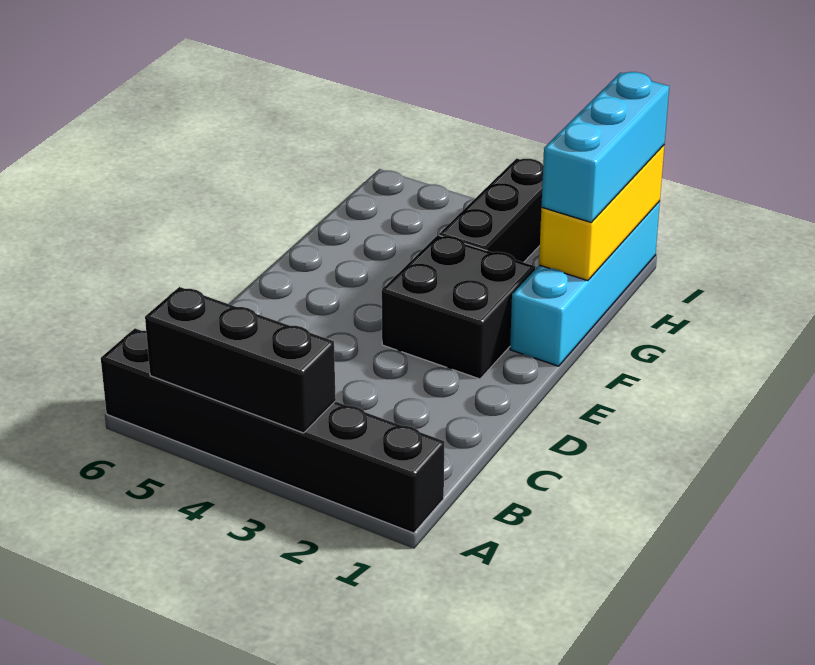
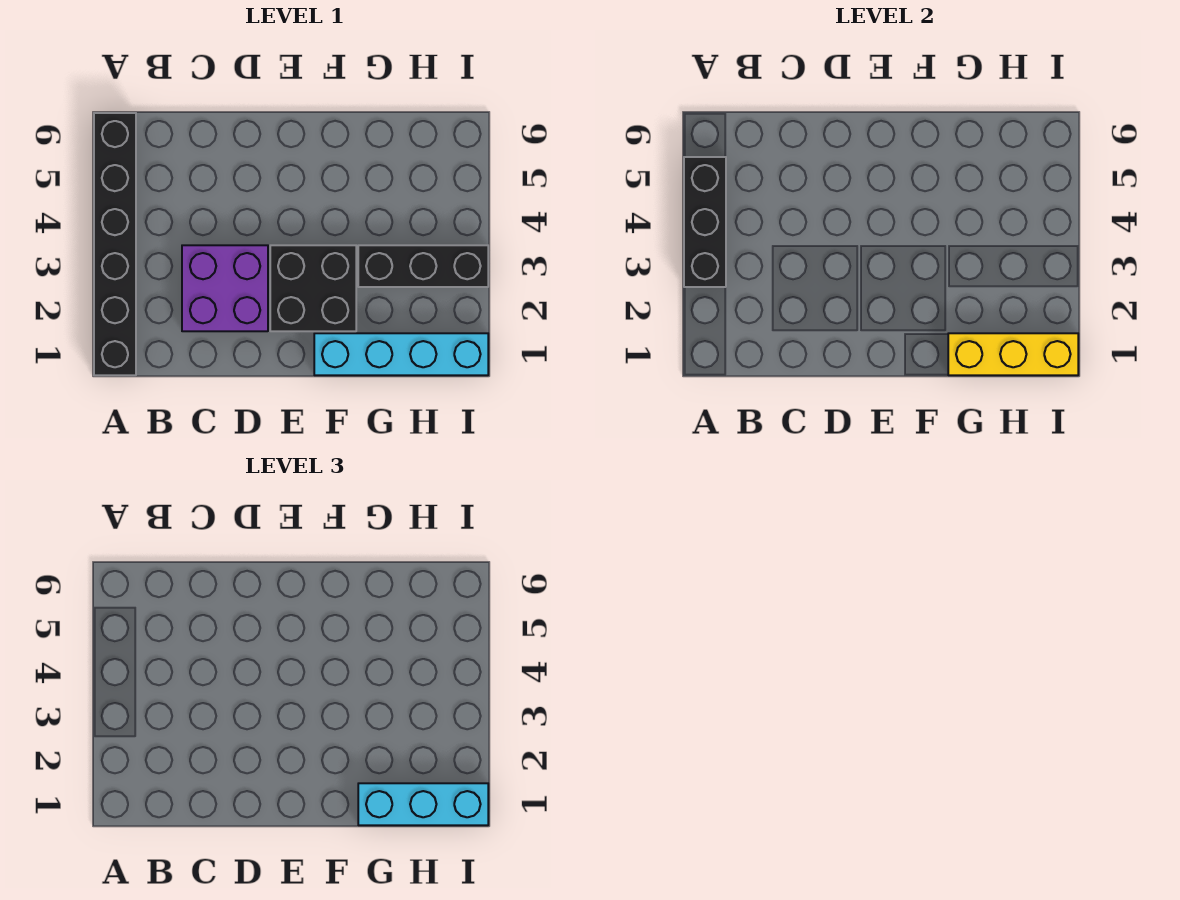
none -> purple brick C2:D3 level 1

